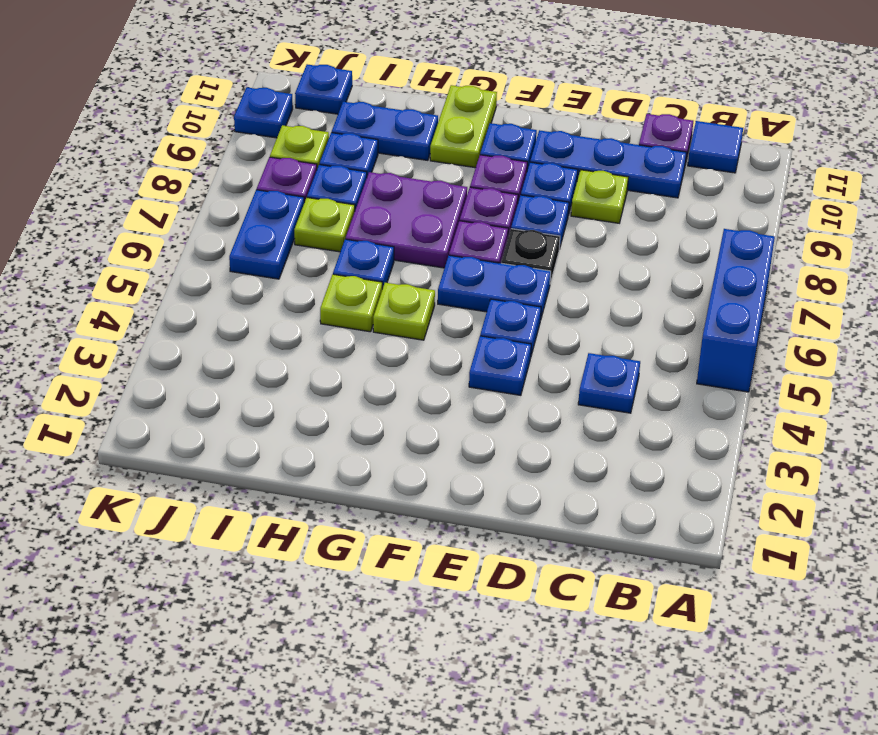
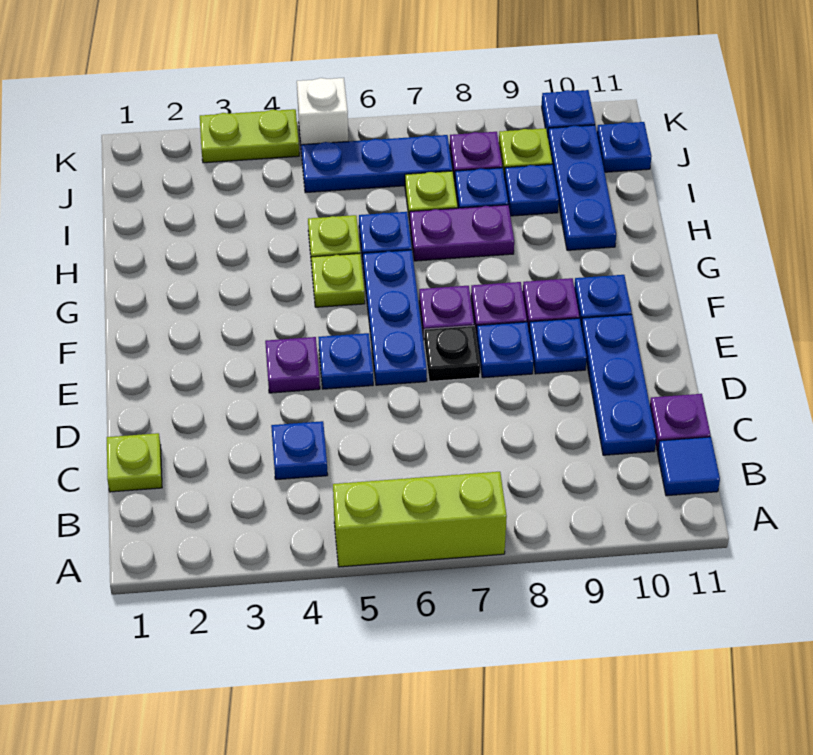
blue brick A5:A7 level 1 -> lime brick A5:A7 level 1
lime plate D9 level 1 -> lime plate C1 level 1
blue plate E4 level 1 -> purple plate E4 level 1
blue plate E6:F6 level 1 -> blue plate E6:G6 level 1
purple plate G7:H8 level 1 -> purple plate H7:H8 level 1
lime plate G10:G11 level 1 -> lime plate K3:K4 level 1
blue plate H10:I10 level 1 -> blue plate H10:J10 level 1
blue plate J6:J7 level 1 -> blue plate J5:J7 level 1
none -> white brick K5 level 1

